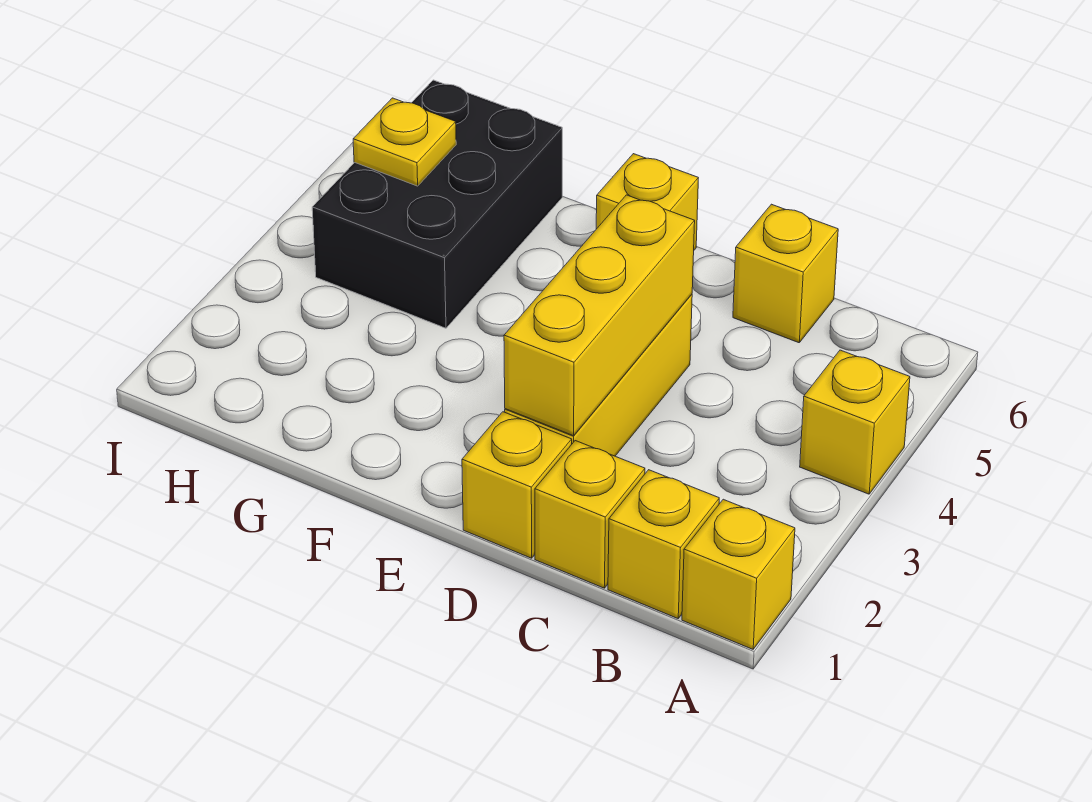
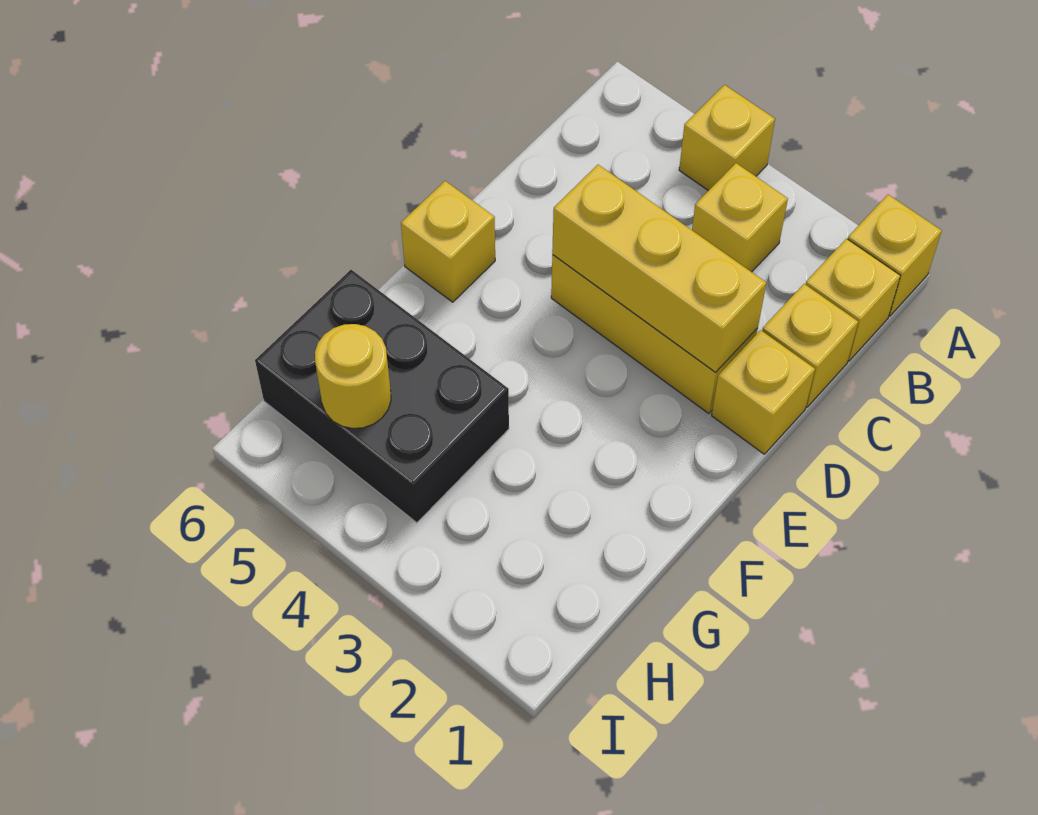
yellow brick C6 level 1 -> yellow brick B3 level 1
yellow plate H5 level 2 -> yellow round brick H5 level 2

